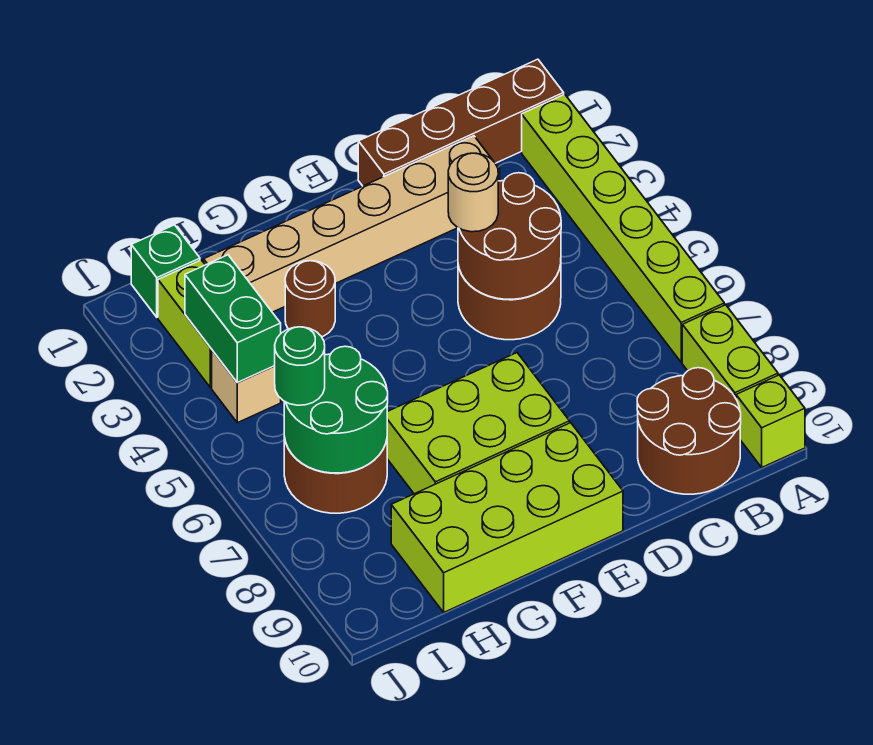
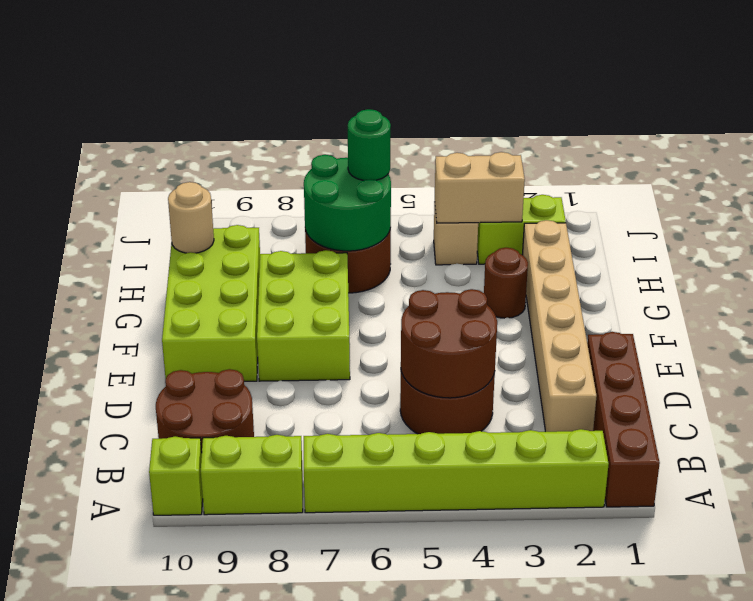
tan round brick D4 level 3 -> tan round brick H10 level 2
green brick I1 level 1 -> none
green brick I3:I4 level 2 -> tan brick I3:I4 level 2

